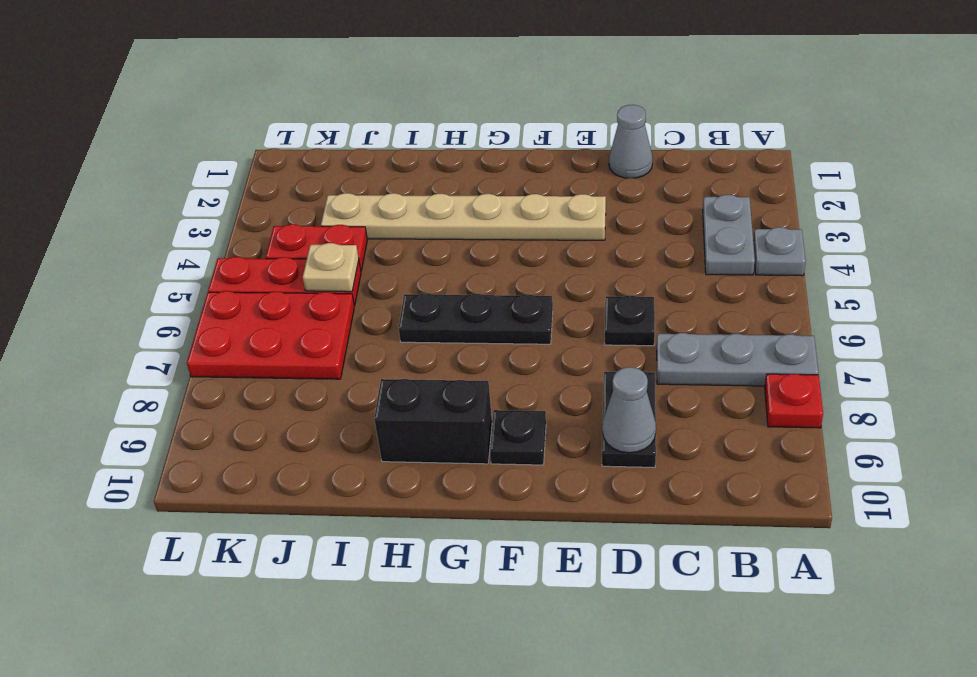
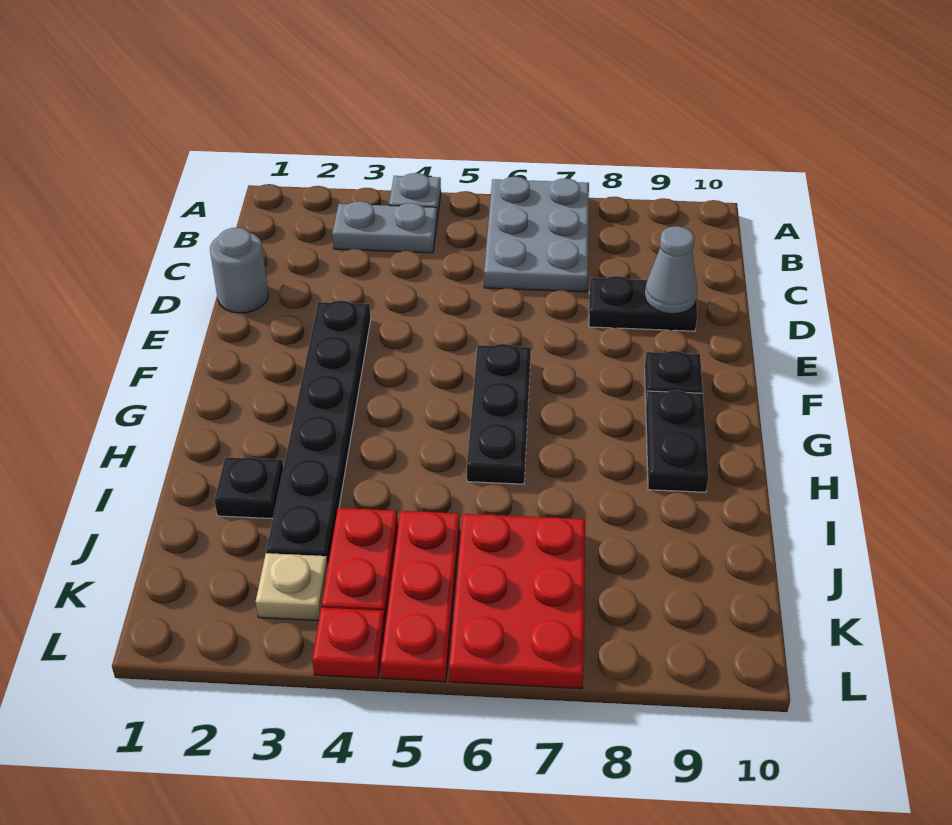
grey plate A7:C7 level 1 -> grey plate A6:C7 level 1
red plate A8 level 1 -> red plate L4 level 1
grey cone D1 level 1 -> grey round brick D1 level 1
black plate D6 level 1 -> black plate I2 level 1
tan plate E3:J3 level 1 -> black plate E3:J3 level 1
black brick G9:H9 level 1 -> black plate G9:H9 level 1
tan plate J5 level 2 -> tan plate K3 level 1

